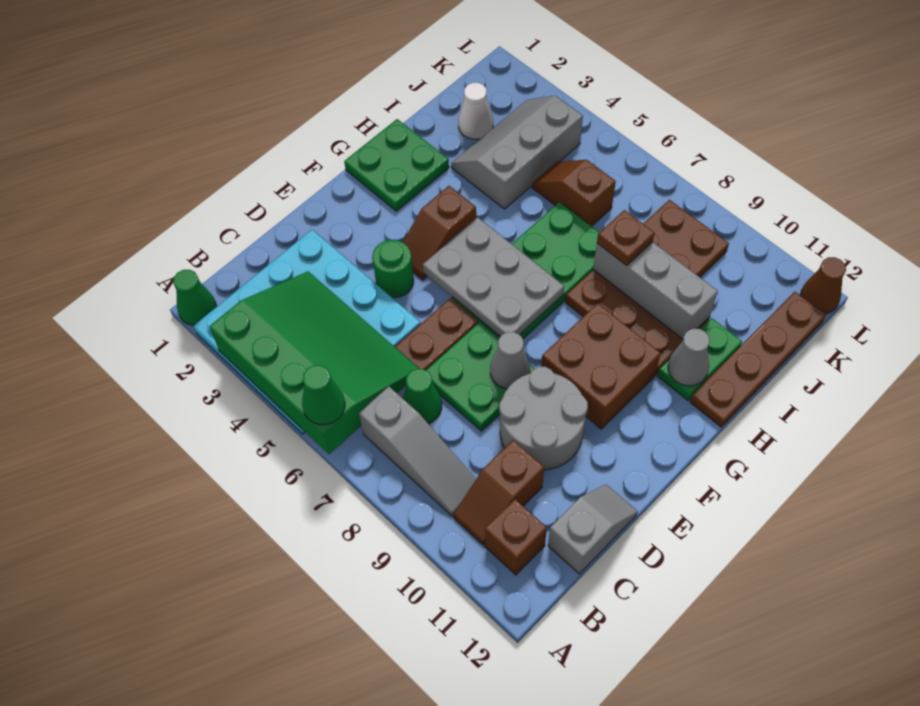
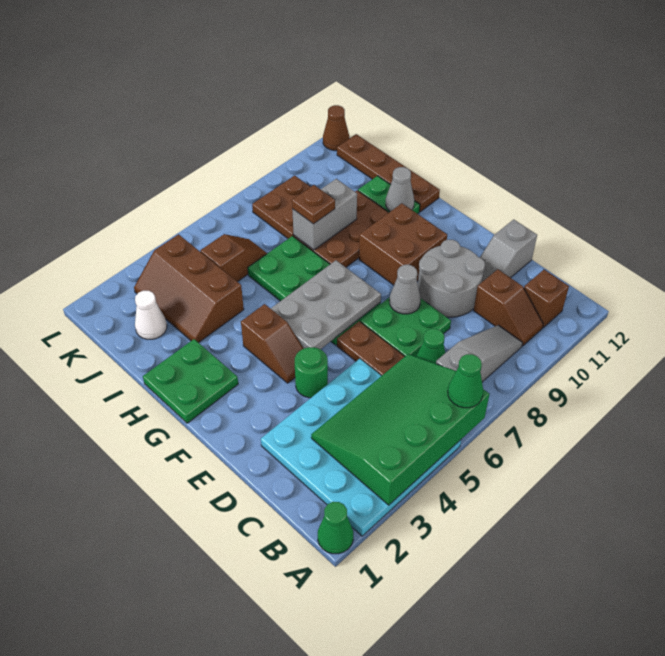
grey slope C12:D12 level 1 top C -> grey slope D11:D12 level 1 top 12
grey slope I3:K4 level 1 top 4 -> brown slope I3:K4 level 1 top 4
grey brick I8:I10 level 2 -> grey brick I8:I9 level 2
brown slope J5:J6 level 1 top 6 -> brown slope J5:J6 level 1 top 5

